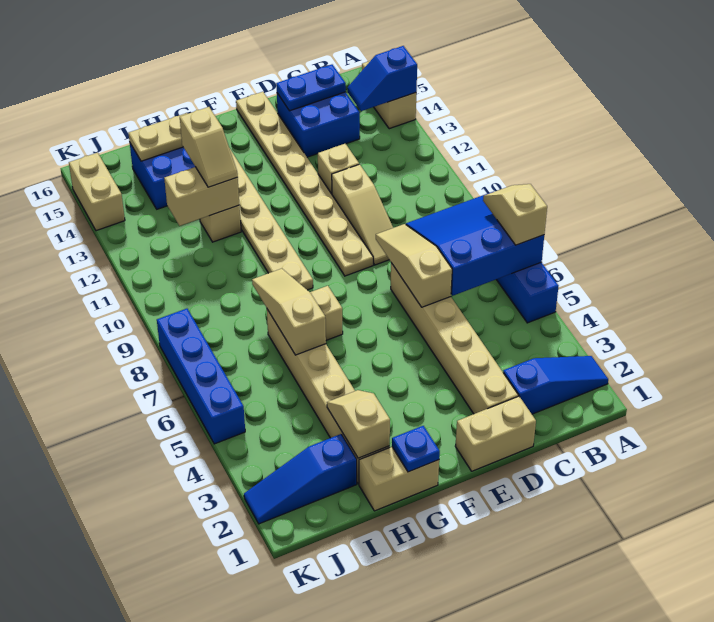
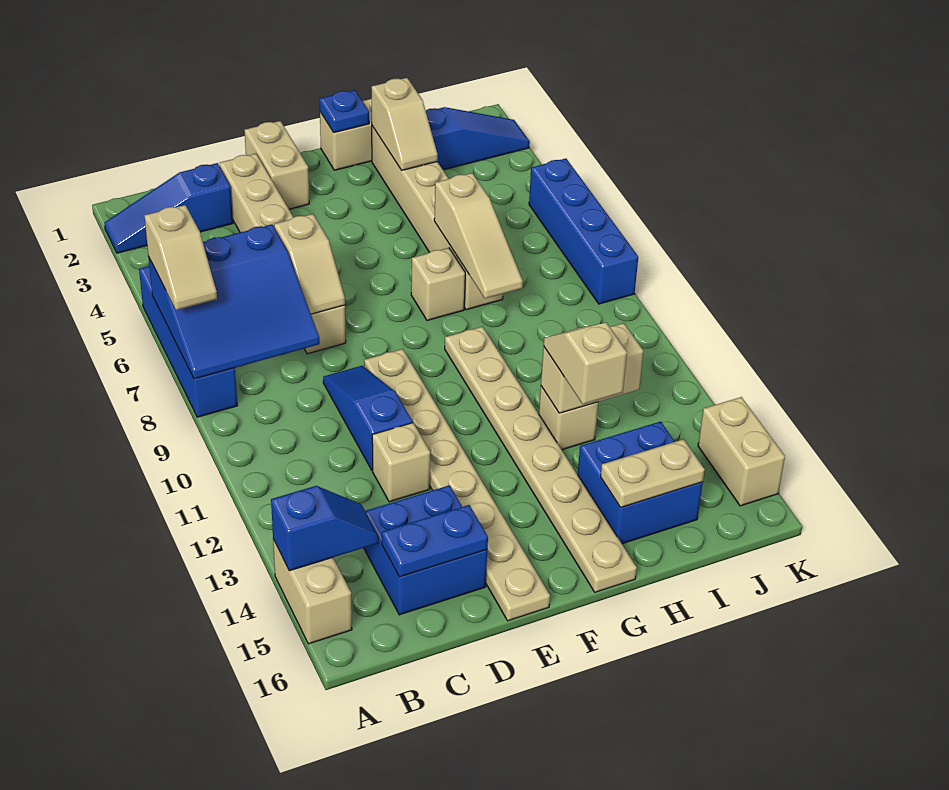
tan brick D1:E1 level 1 -> tan brick E1:E2 level 1
tan slope D6:D8 level 2 top 6 -> tan slope D6:D7 level 2 top 6
tan slope D9:D11 level 1 top 11 -> blue slope D9:D11 level 1 top 11

